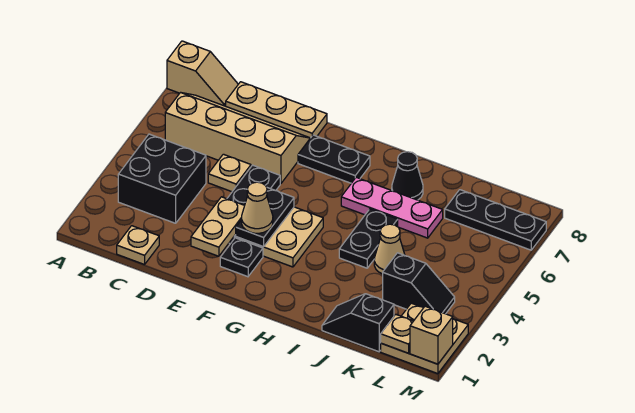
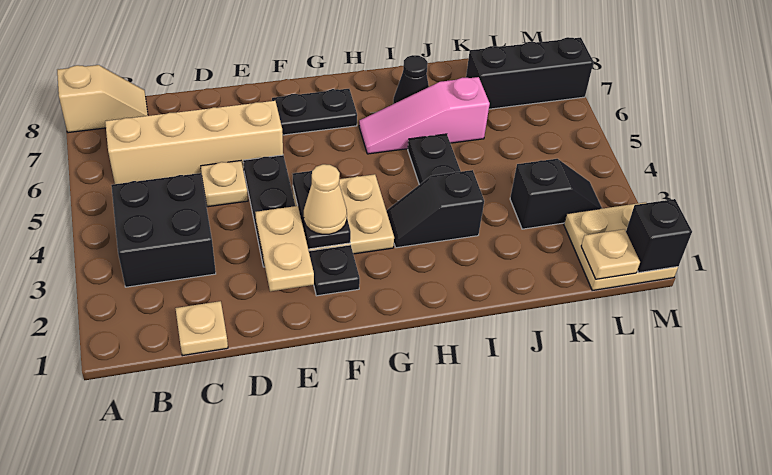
tan plate C8:E8 level 1 -> none
pink plate H6:J6 level 1 -> pink slope H6:J6 level 1 top J
black slope J1:K1 level 1 top K -> black slope H3:I3 level 1 top I
tan cone J4 level 1 -> none
black plate K7:M7 level 1 -> black brick K7:M7 level 1
tan brick M1 level 2 -> black brick M1 level 2

